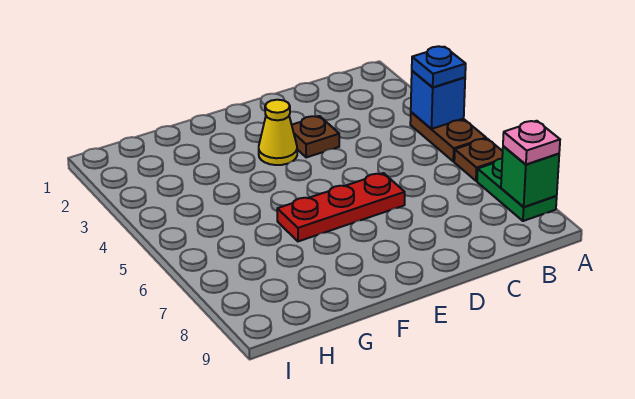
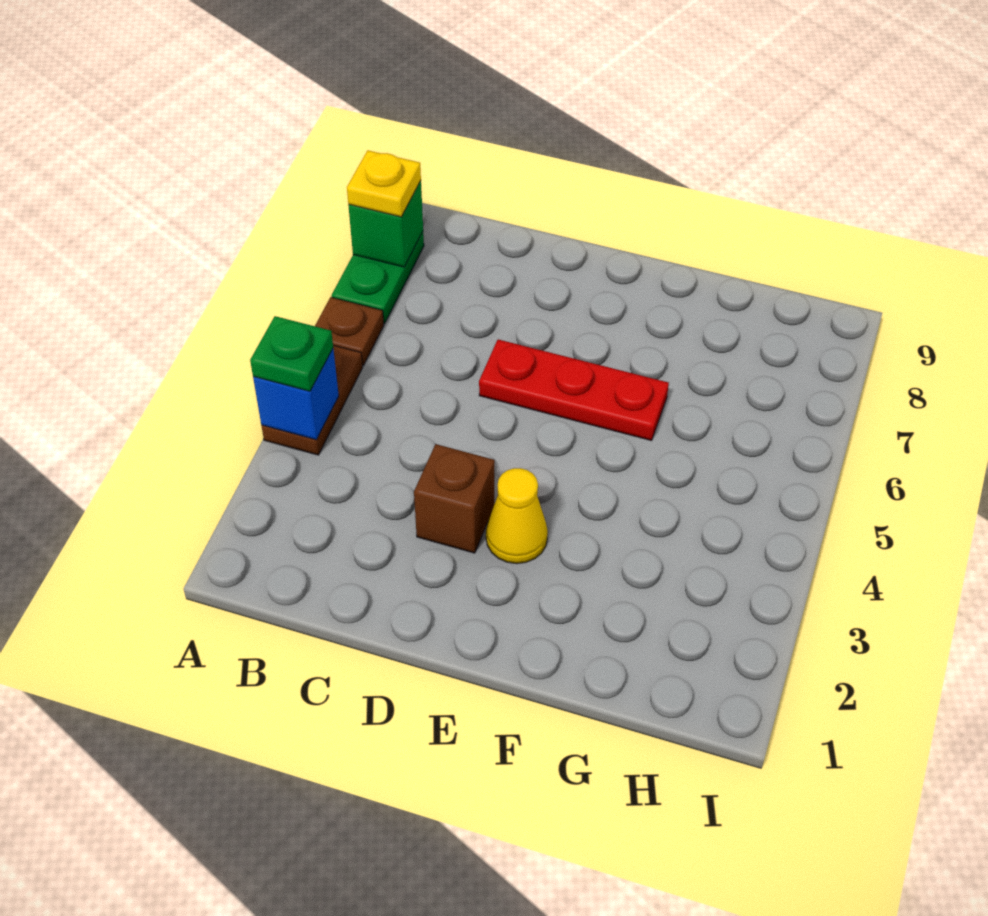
blue plate A4 level 3 -> green plate A4 level 3
pink plate A8 level 3 -> yellow plate A8 level 3
brown plate D3 level 1 -> brown brick D3 level 1

